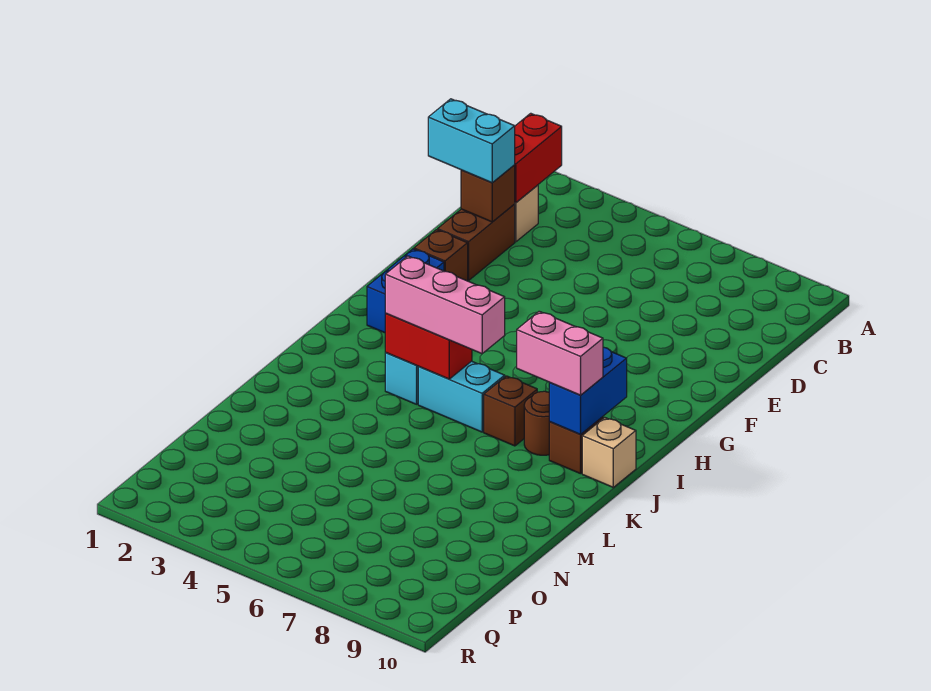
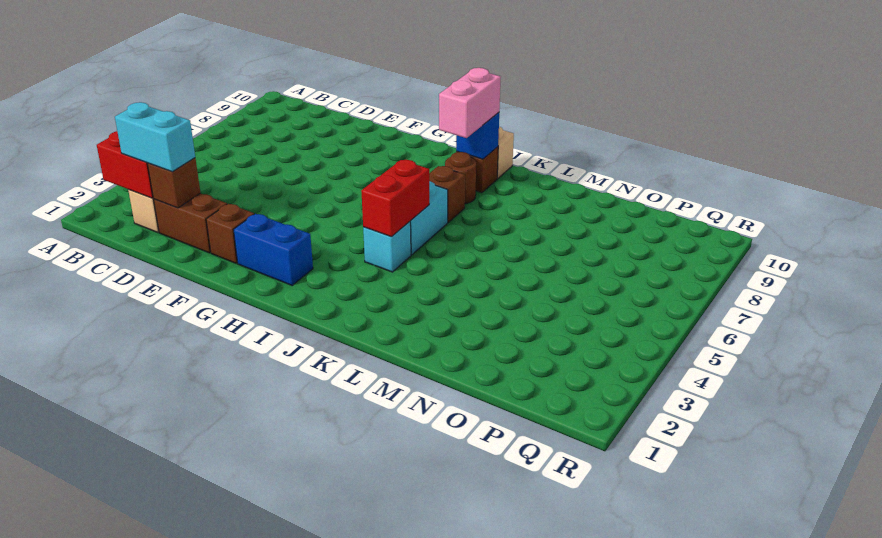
cyan brick D1:D2 level 3 -> cyan brick C2:D2 level 3
blue brick I9:J9 level 2 -> blue brick J9 level 2
pink brick J4:J6 level 3 -> none

